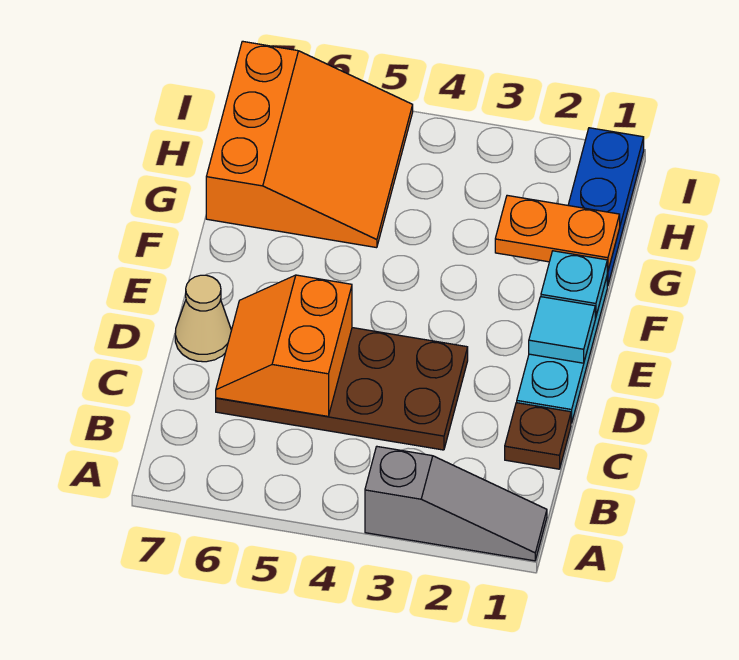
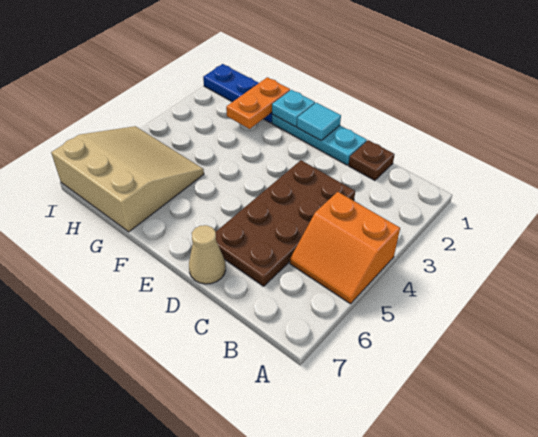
grey slope A1:A3 level 1 top 3 -> none
orange slope C5:D6 level 2 top 5 -> orange slope A4:B5 level 1 top 4
orange slope G5:I7 level 1 top 7 -> tan slope G5:I7 level 1 top 7

